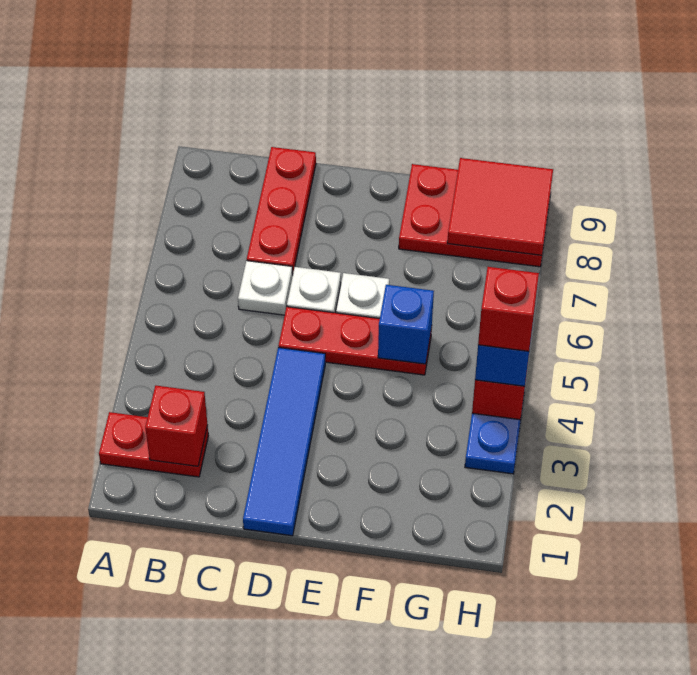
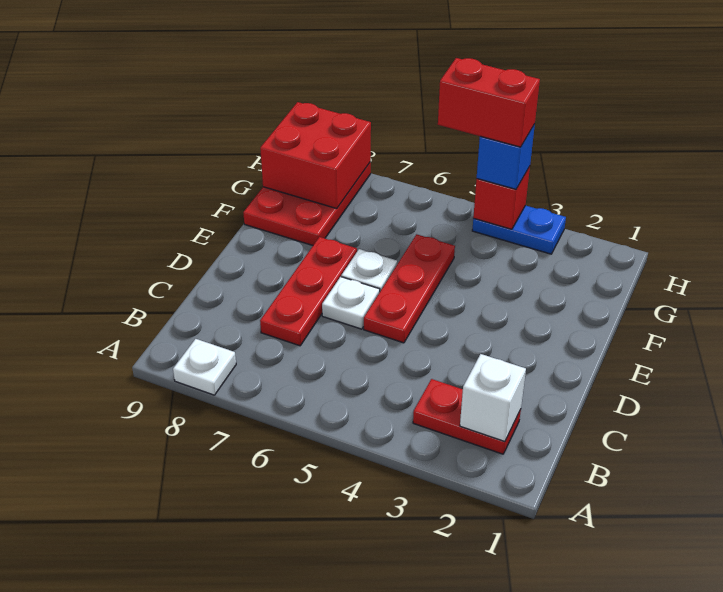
red plate A2:B2 level 1 -> red plate B2:B3 level 1
red brick B2 level 2 -> white brick B2 level 2
white plate C6 level 1 -> white plate A8 level 1
red plate C7:C9 level 1 -> red plate C7:E7 level 1
blue tile D1:D4 level 1 -> none
blue brick F5 level 2 -> none
red tile G8:H9 level 2 -> red brick G8:H9 level 2
red brick H4 level 4 -> red brick H4:H5 level 4

